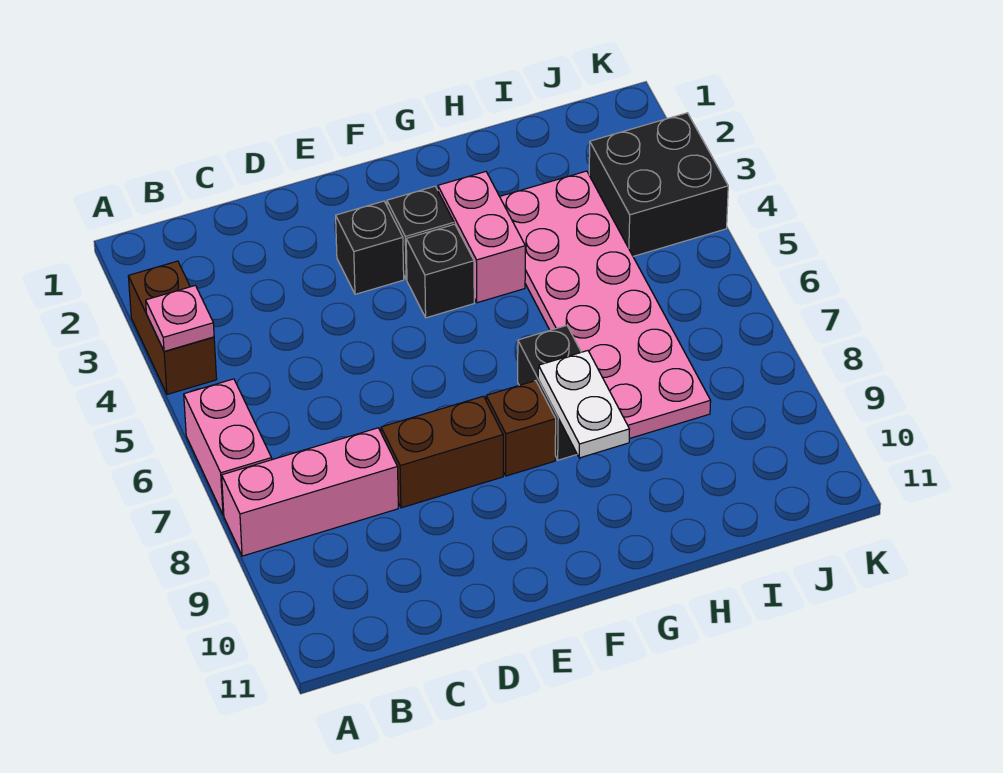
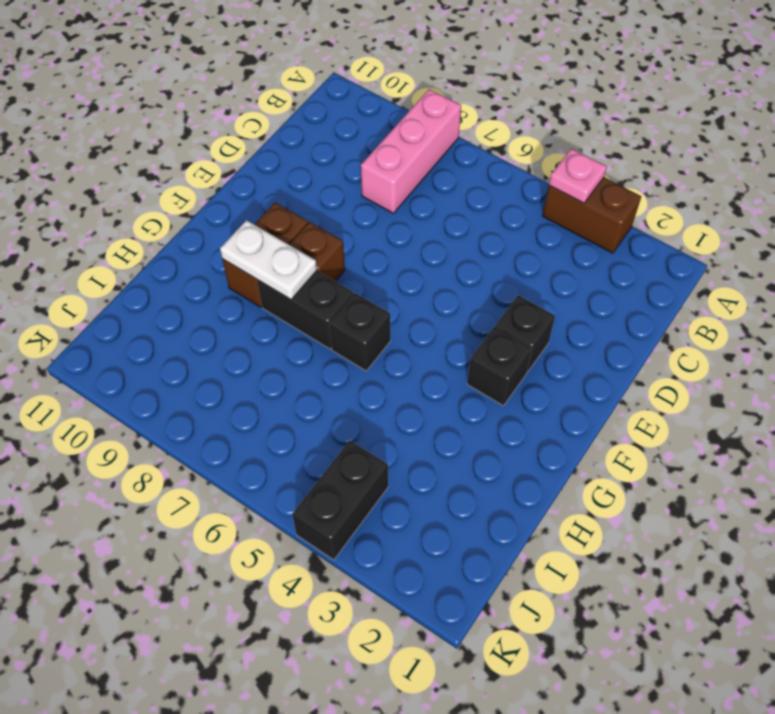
pink brick A6:A7 level 1 -> none
brown brick D8:E8 level 1 -> brown brick F9:G9 level 1
black brick F4 level 1 -> black brick G6 level 1
pink brick G3:G4 level 1 -> none
pink plate H3:I8 level 1 -> none
black brick J3:K4 level 1 -> black brick J4:K4 level 1

